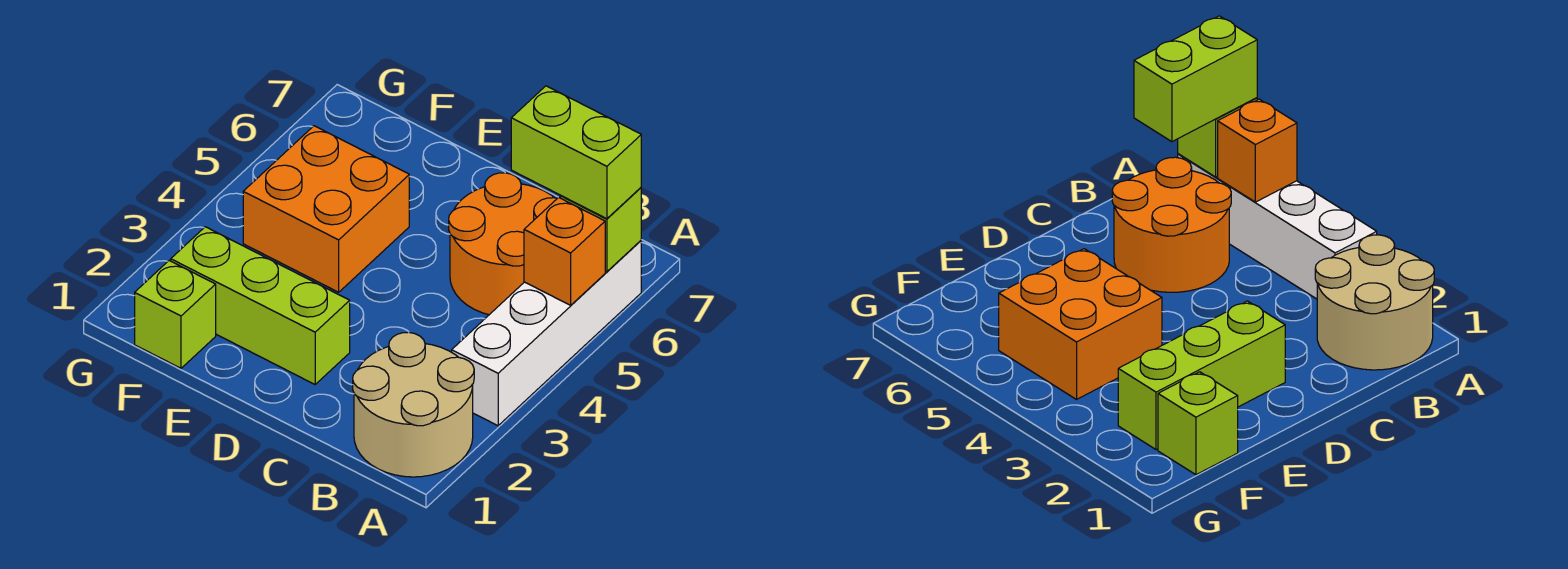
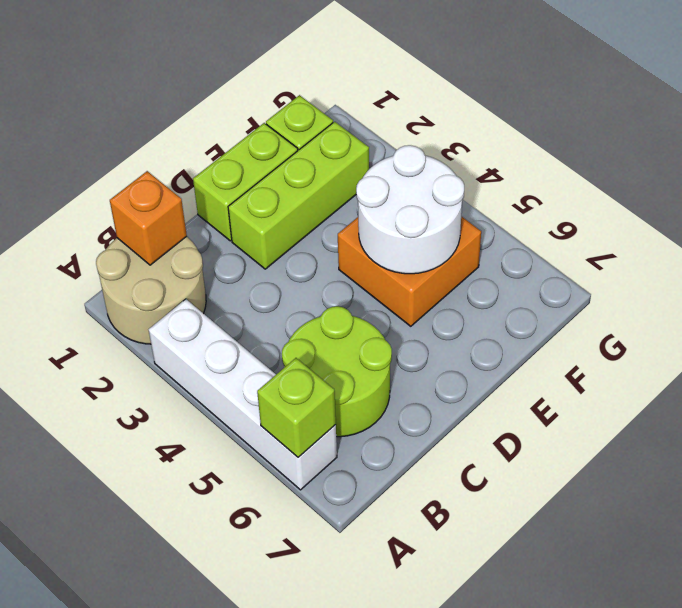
orange brick A5 level 2 -> orange brick B1 level 2
lime brick A6:B6 level 3 -> lime brick D1:E1 level 1
orange round brick B5:C6 level 1 -> lime round brick B5:C6 level 1
none -> white round brick E4:F5 level 2

